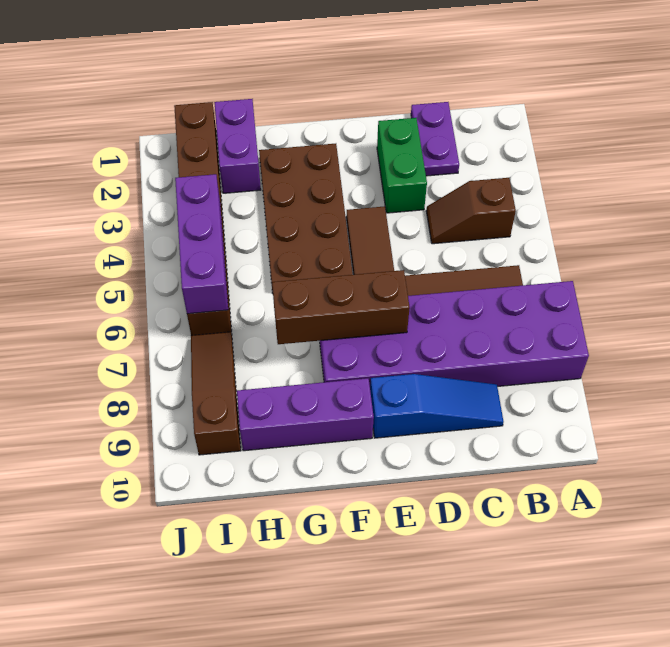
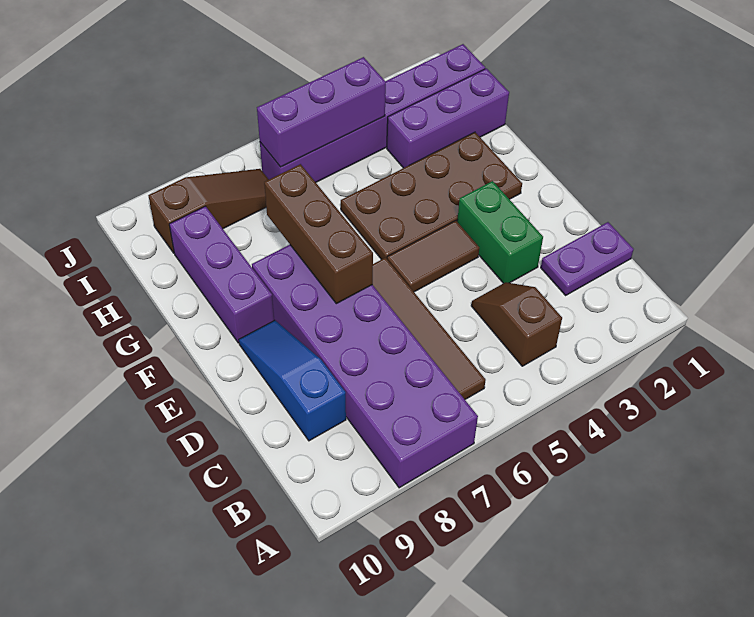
blue slope C9:E9 level 1 top E -> blue slope C9:E9 level 1 top C
green brick D2:D3 level 1 -> green brick D3:E3 level 1
purple brick H1:H2 level 1 -> purple brick H1:H3 level 1
brown brick I1:I6 level 1 -> purple brick I1:I6 level 1

